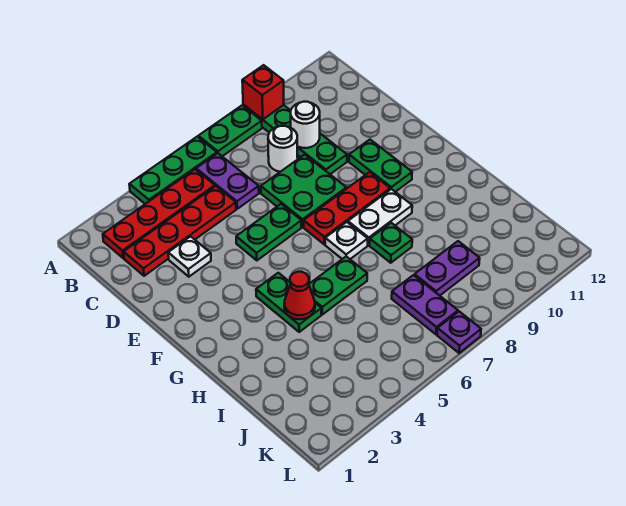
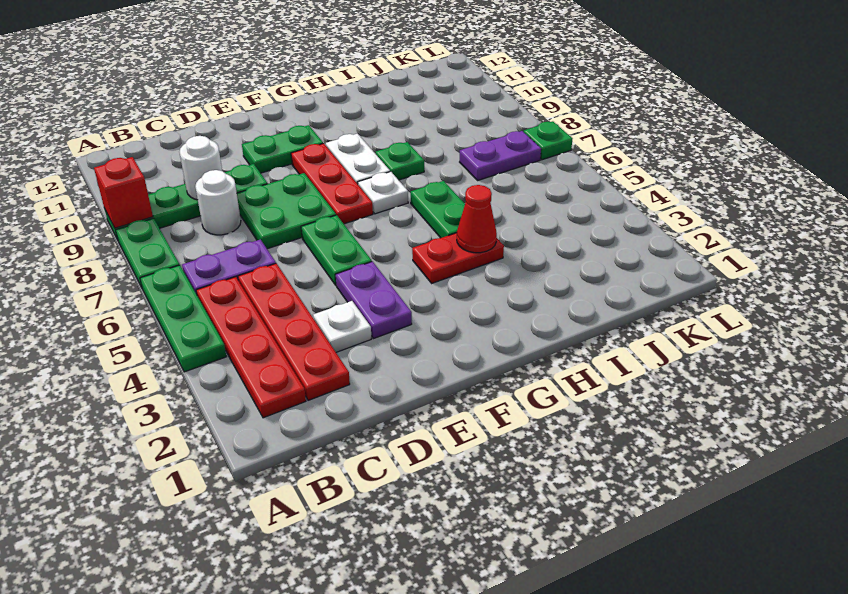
green plate G4:H4 level 1 -> red plate G4:H4 level 1
purple plate J8:J9 level 1 -> purple plate E3:E4 level 1
purple plate L7 level 1 -> green plate L7 level 1

